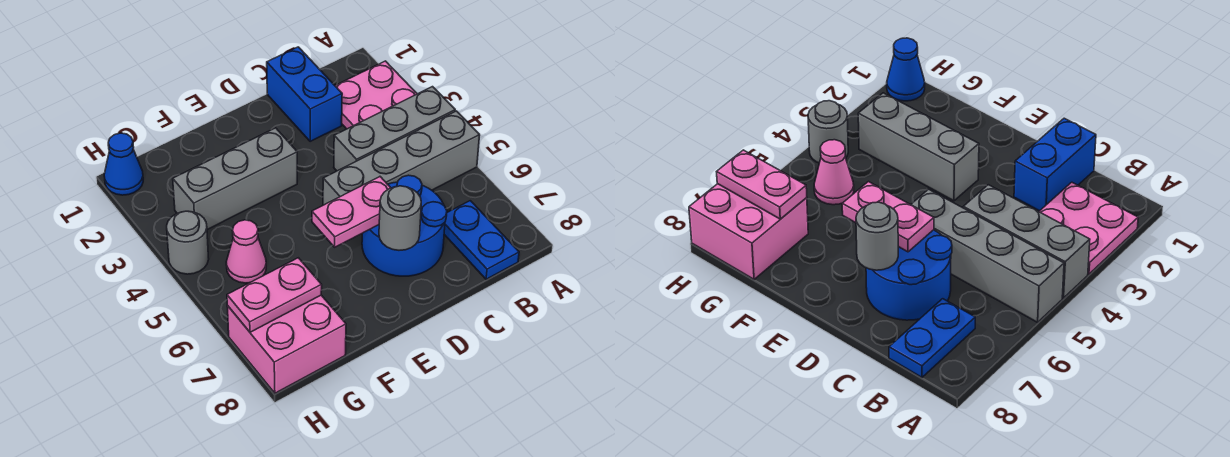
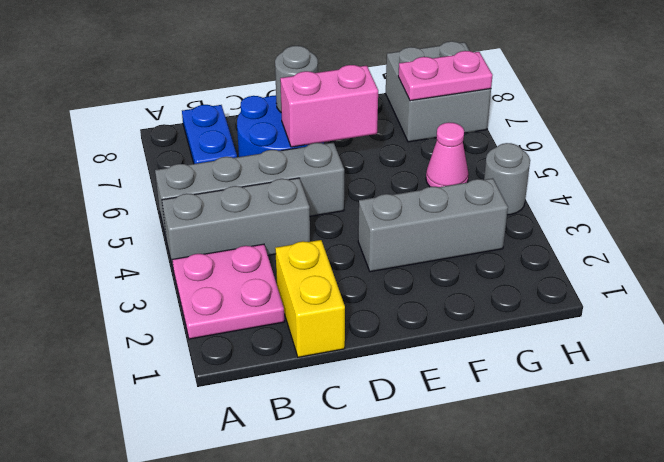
blue brick C1:C2 level 1 -> yellow brick C1:C2 level 1
pink plate D6:E6 level 2 -> pink brick D6:E6 level 2
pink brick G7:H8 level 1 -> grey brick G7:H8 level 1
blue cone H1 level 1 -> none

